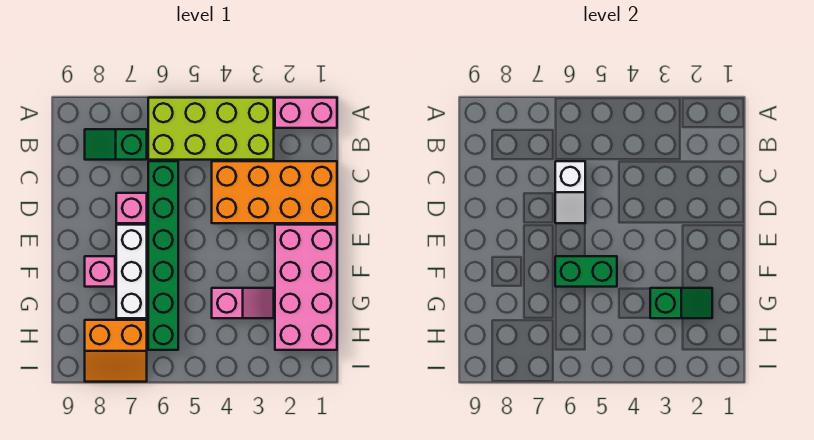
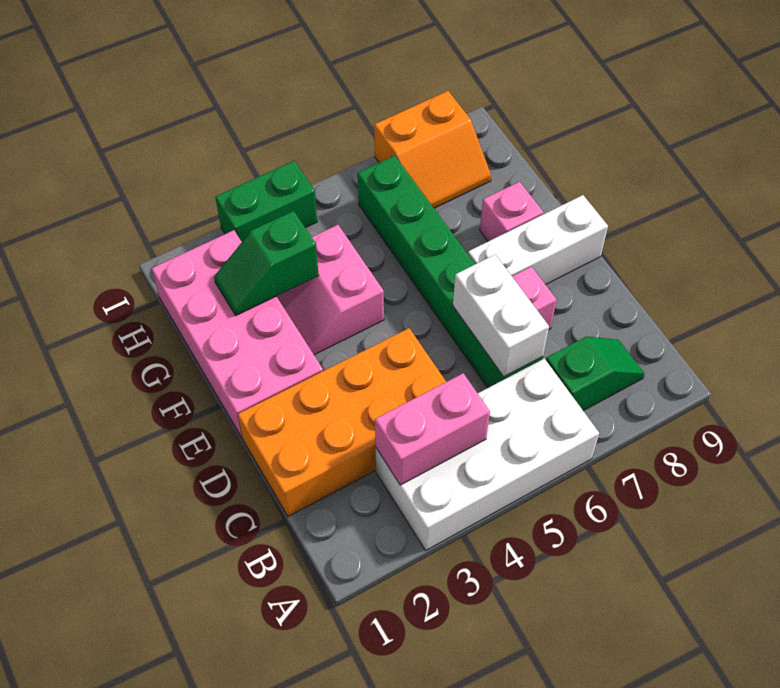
pink brick A1:A2 level 1 -> pink brick B3:B4 level 2
lime brick A3:B6 level 1 -> white brick A3:B6 level 1
white slope C6:D6 level 2 top C -> white brick C6:D6 level 2
white brick E7:G7 level 1 -> white brick E7:E9 level 1
green brick F5:F6 level 2 -> green brick I3:I4 level 1
pink slope G3:G4 level 1 top 4 -> pink slope F3:G4 level 1 top 4
orange slope H7:I8 level 1 top H -> orange slope H7:I8 level 1 top I

